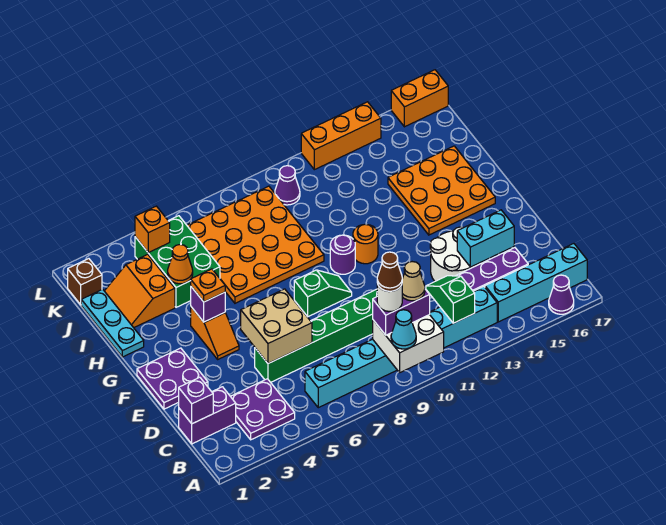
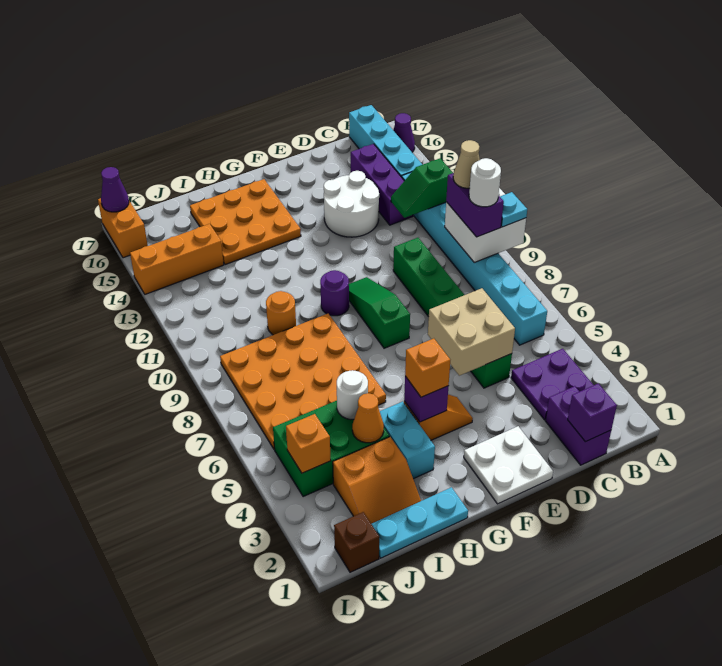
cyan cone A9 level 3 -> cyan plate A9 level 3
brown cone B9 level 5 -> none
cyan brick D14:D15 level 2 -> cyan brick H3:H4 level 1
purple plate E1:F2 level 1 -> white plate E1:F2 level 1
green slope F8:F9 level 1 top 8 -> green slope F8:F10 level 1 top 8
orange plate G4 level 3 -> orange brick G4 level 3
orange round brick G11 level 1 -> orange round brick I10 level 1
none -> white round brick I5 level 2
purple cone K10 level 1 -> purple cone L17 level 2
orange brick L12:L14 level 1 -> orange brick J14:L14 level 1

